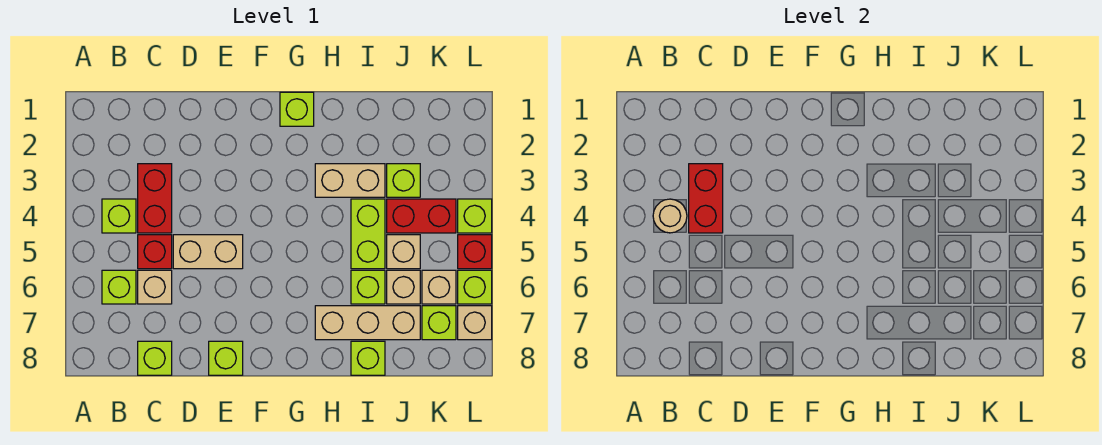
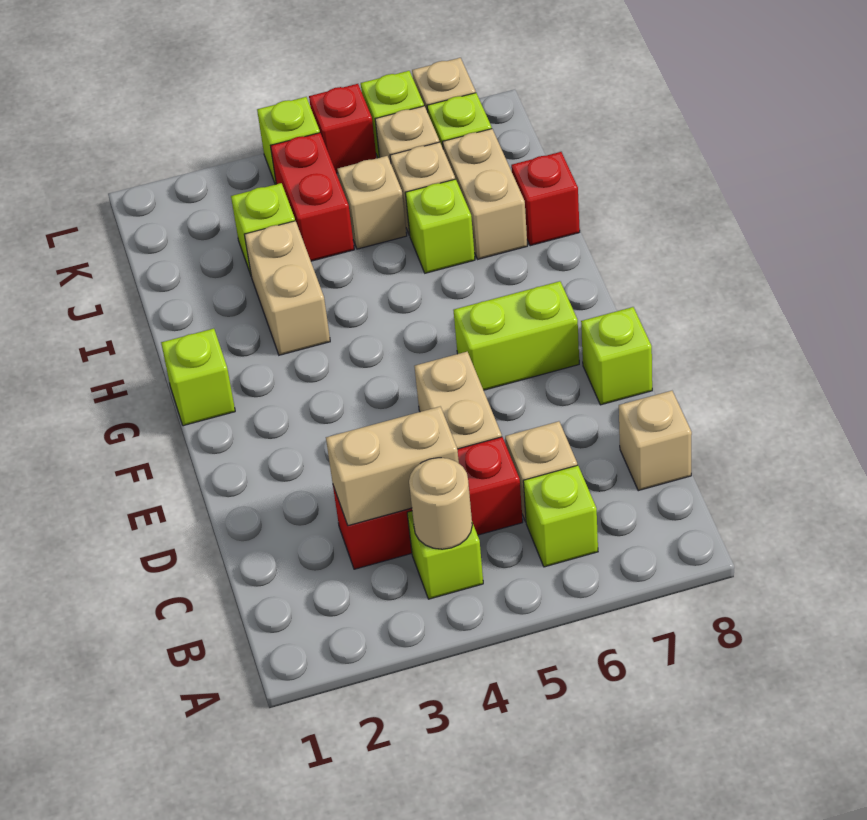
red brick C3:C4 level 2 -> tan brick C3:C4 level 2
lime brick C8 level 1 -> tan brick C8 level 1
tan brick H7:J7 level 1 -> tan brick I7:J7 level 1
lime brick I4:I5 level 1 -> lime brick F6:F7 level 1
lime brick I8 level 1 -> red brick I8 level 1

